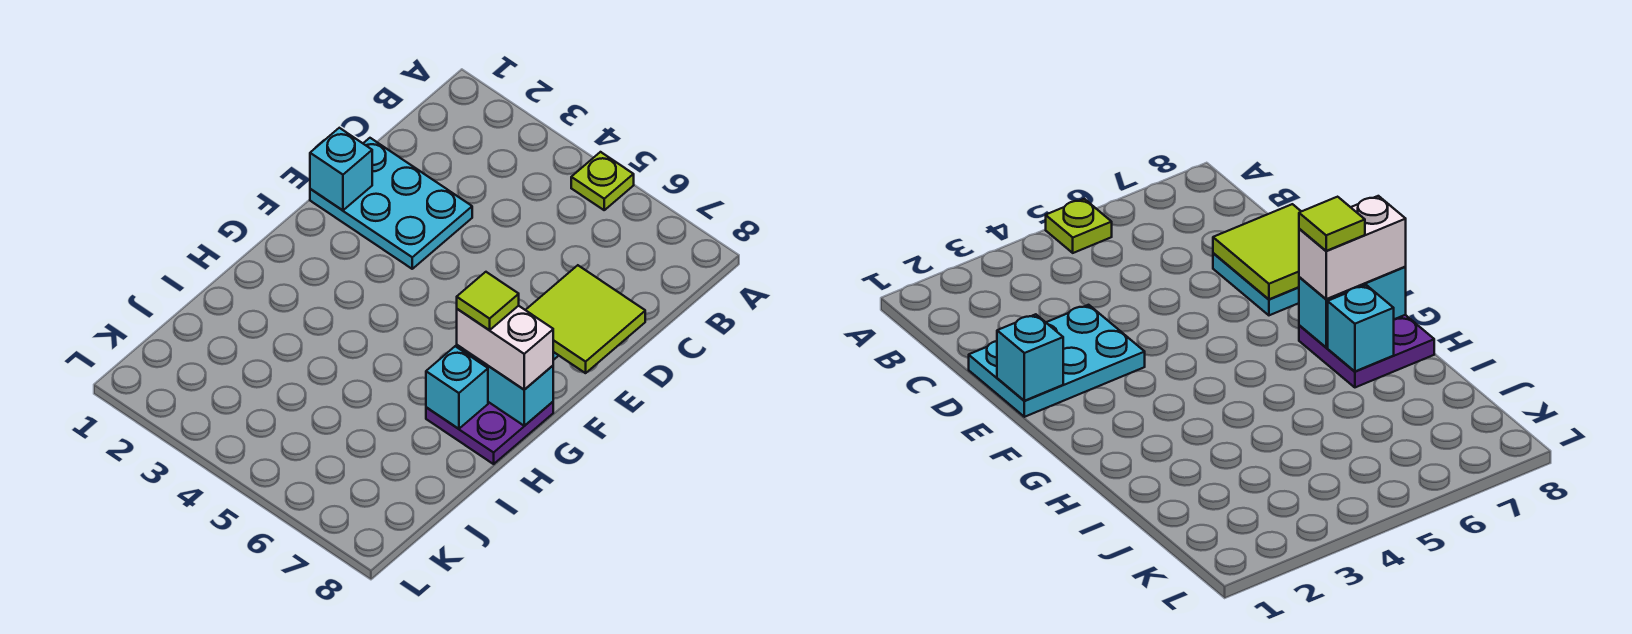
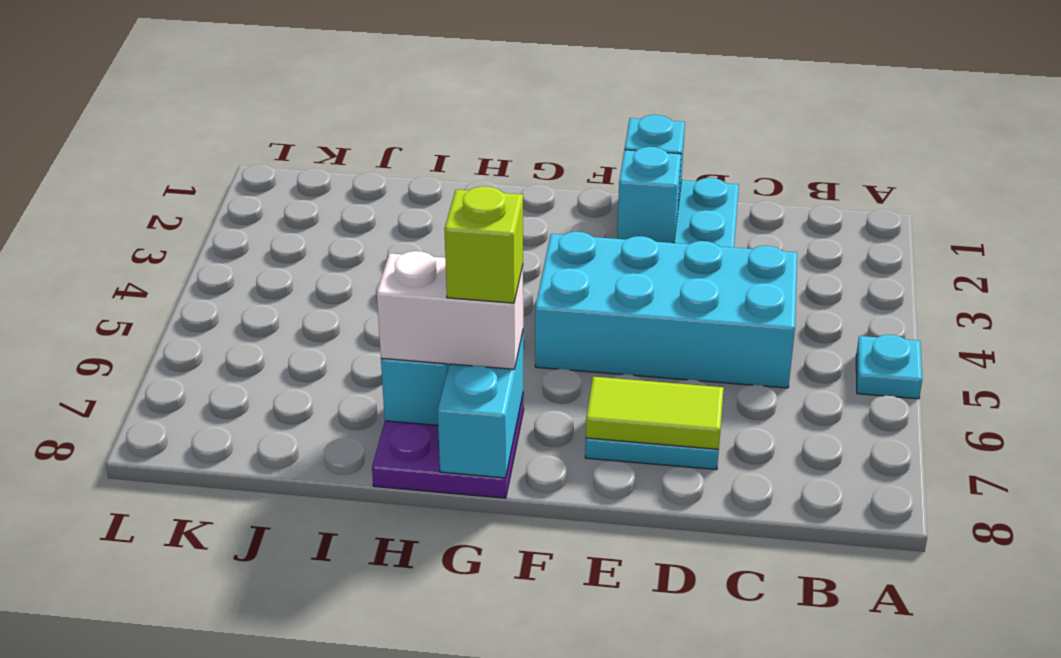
lime plate A5 level 1 -> cyan plate A5 level 1
none -> cyan brick C4:F5 level 1
lime tile D7:E8 level 2 -> lime tile D7:E7 level 2
none -> cyan brick E2 level 2
white brick G7:G8 level 3 -> white brick G7:H7 level 3
lime tile G7 level 4 -> lime brick G7 level 4

